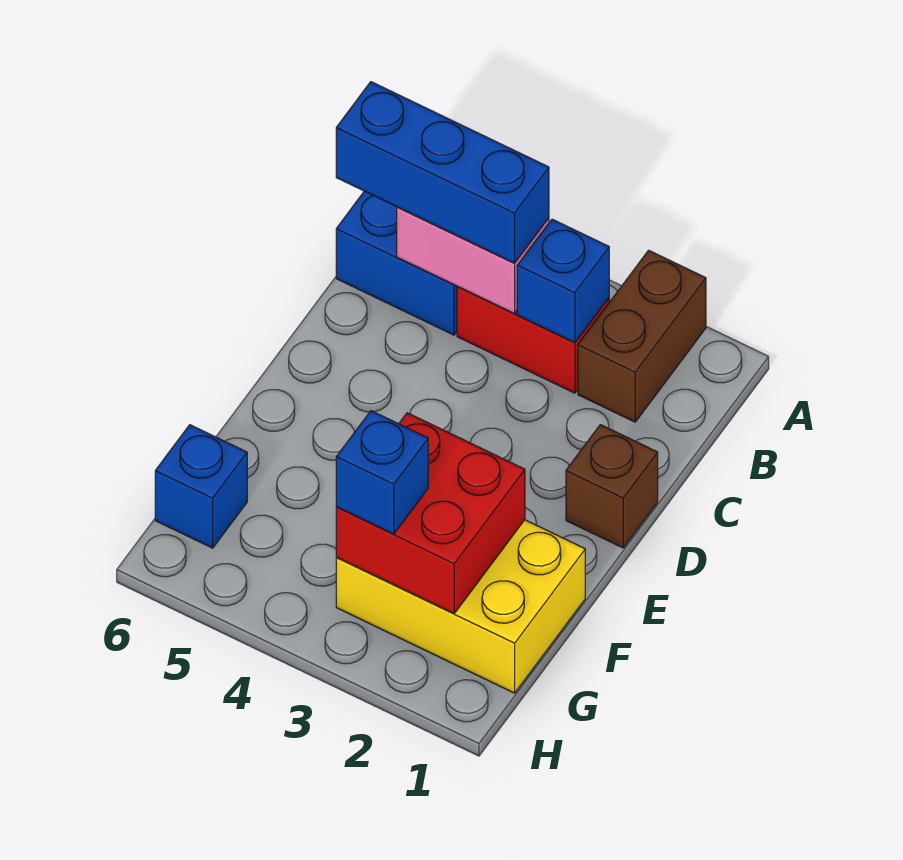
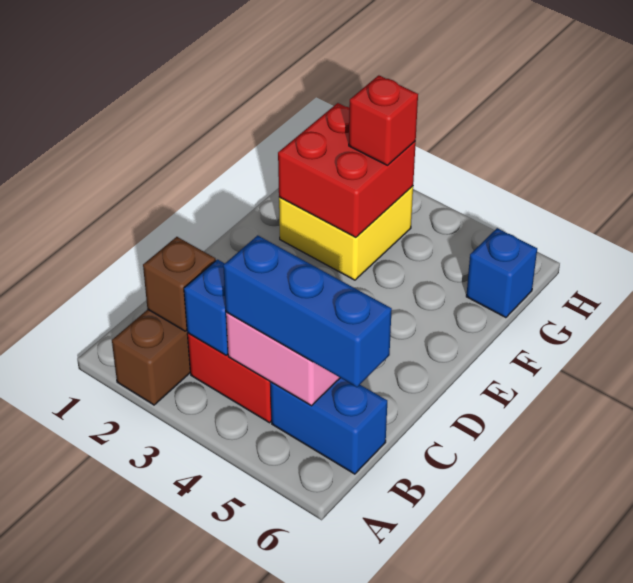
brown brick D1 level 1 -> brown brick B2 level 2
yellow brick F1:G3 level 1 -> yellow brick F2:G3 level 1
blue brick G3 level 3 -> red brick G3 level 3

